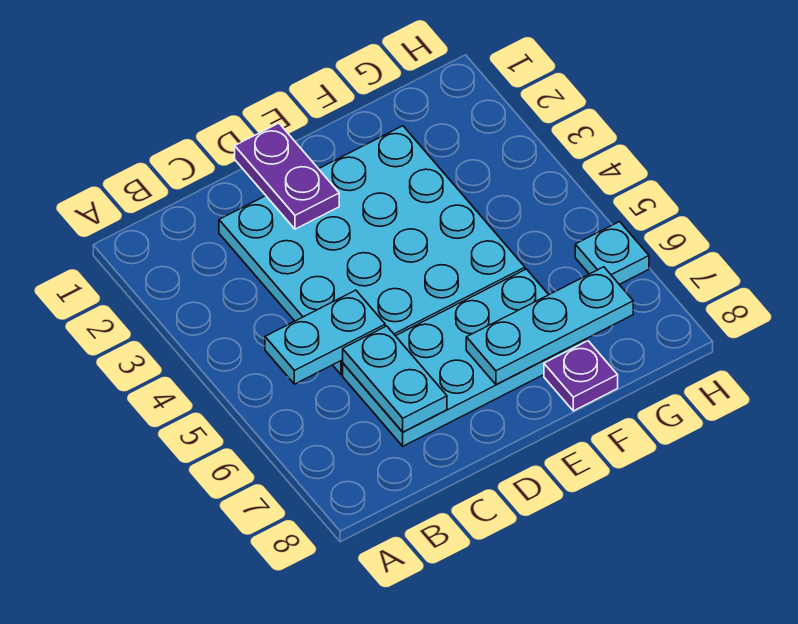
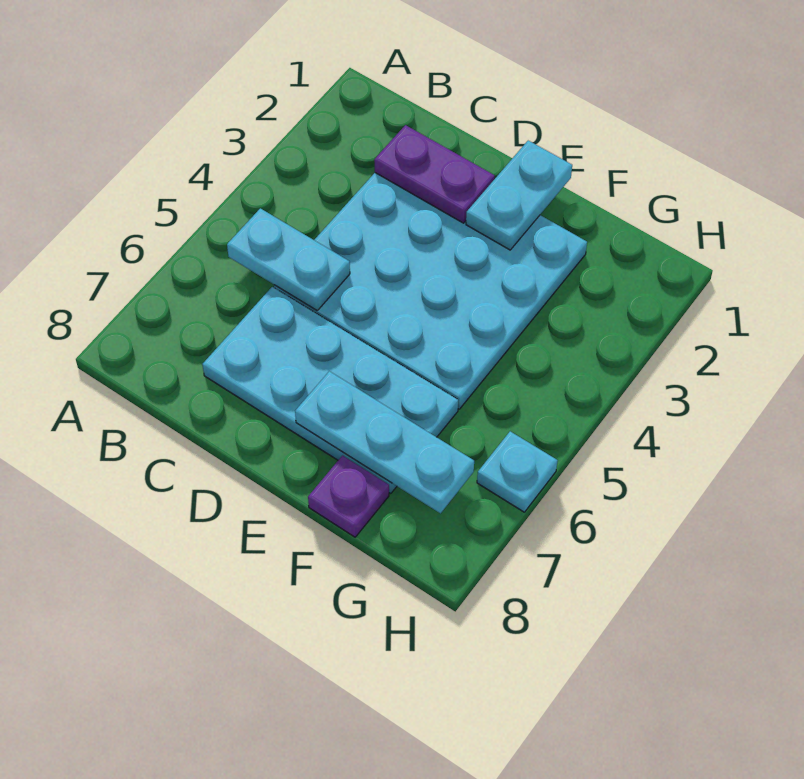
cyan plate C6:C7 level 2 -> cyan plate E1:E2 level 2
purple plate D1:D2 level 2 -> purple plate C2:D2 level 2

